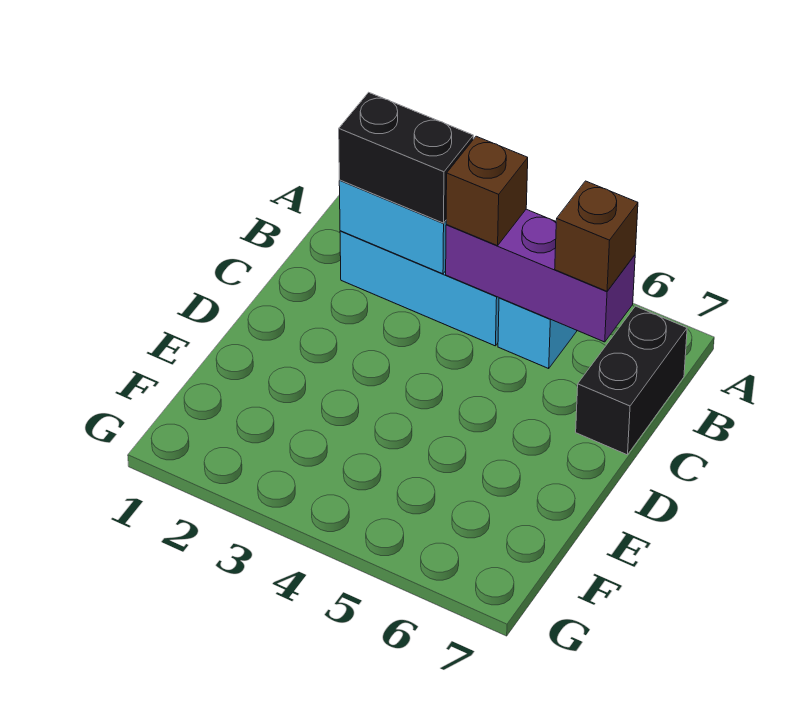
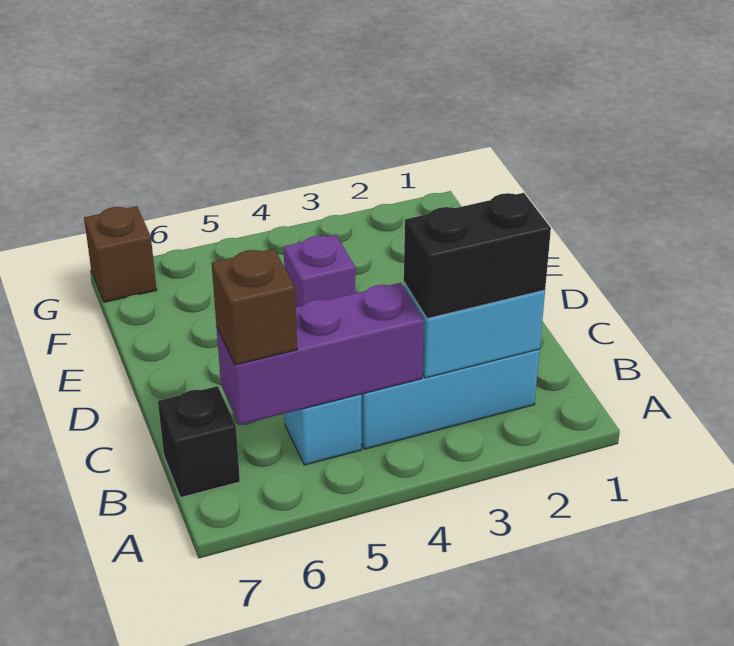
brown brick B4 level 3 -> brown brick G7 level 1
black brick B7:C7 level 1 -> black brick B7 level 1
none -> purple brick E4 level 1

